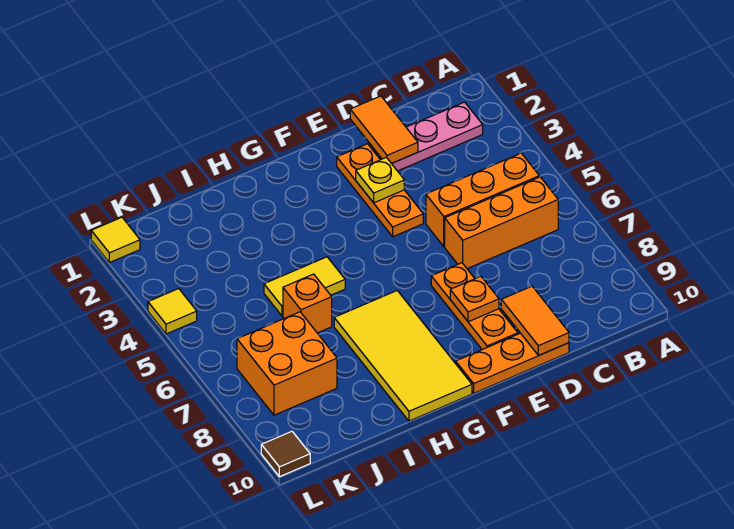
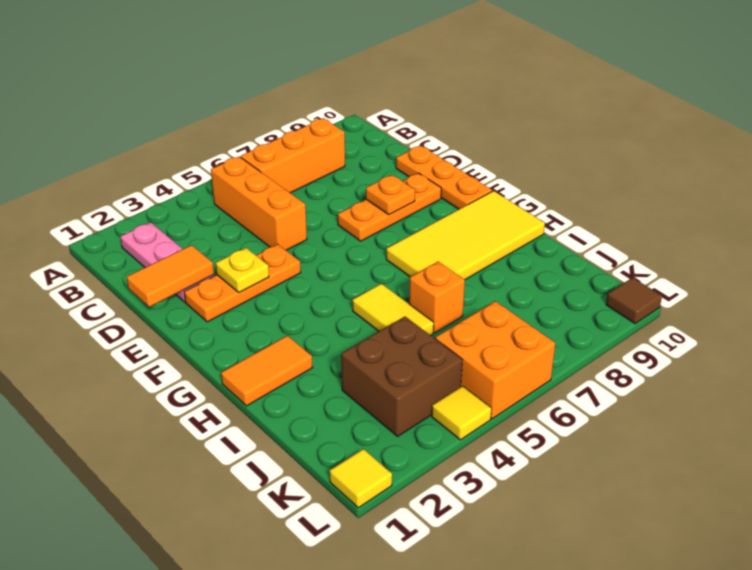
orange brick B6:D6 level 1 -> orange brick B6:B8 level 1
orange tile D9:D10 level 2 -> orange tile H1:H2 level 1
none -> brown brick J3:K4 level 1
orange brick J7:K8 level 1 -> orange brick K5:L6 level 1

